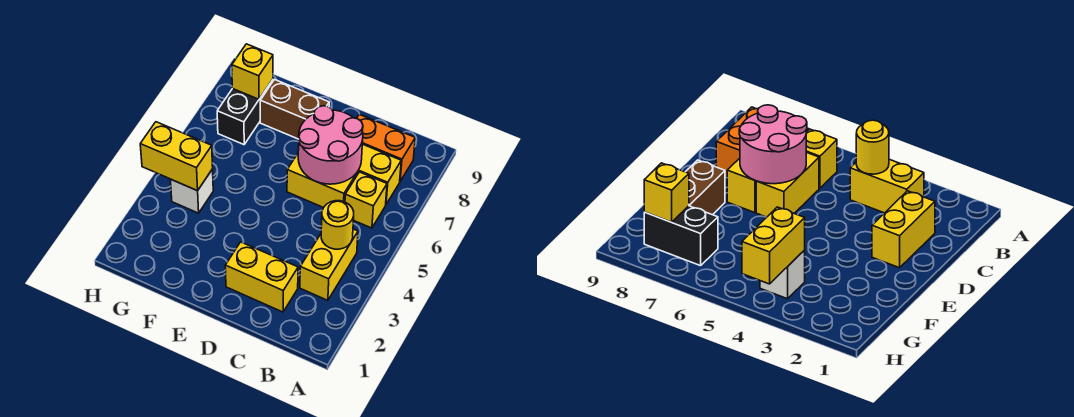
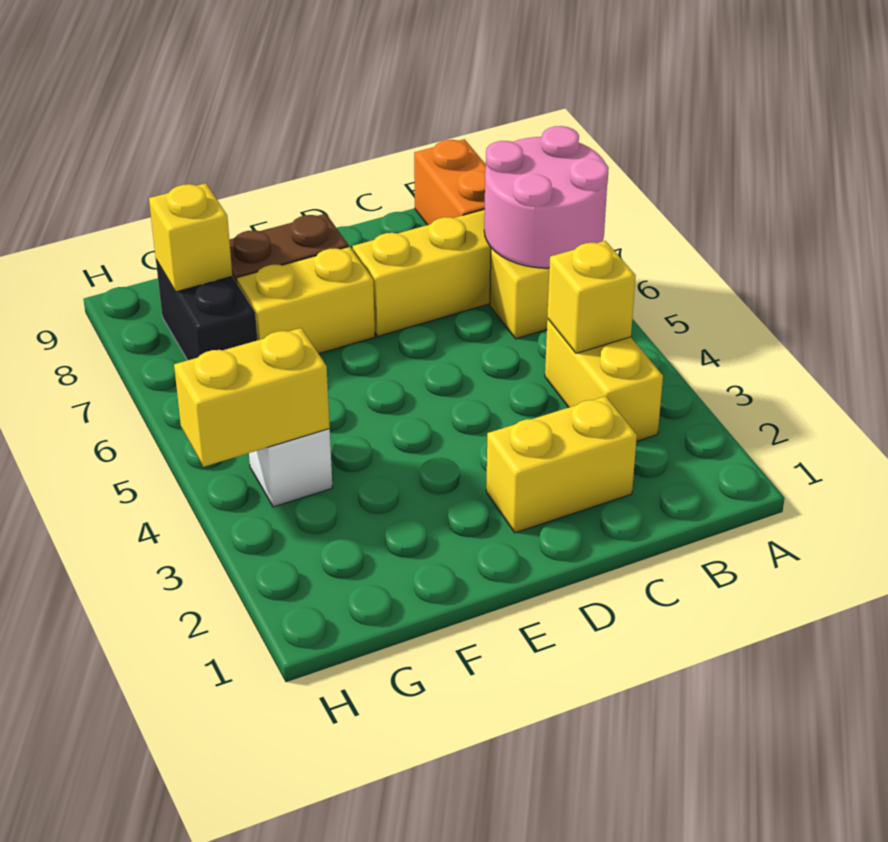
yellow round brick B4 level 2 -> yellow brick B4 level 2
orange brick B8:C8 level 1 -> orange brick B8:B9 level 1
yellow brick C6:D6 level 1 -> yellow brick E7:F7 level 1
pink round brick C6:D7 level 2 -> pink round brick A6:B7 level 2

